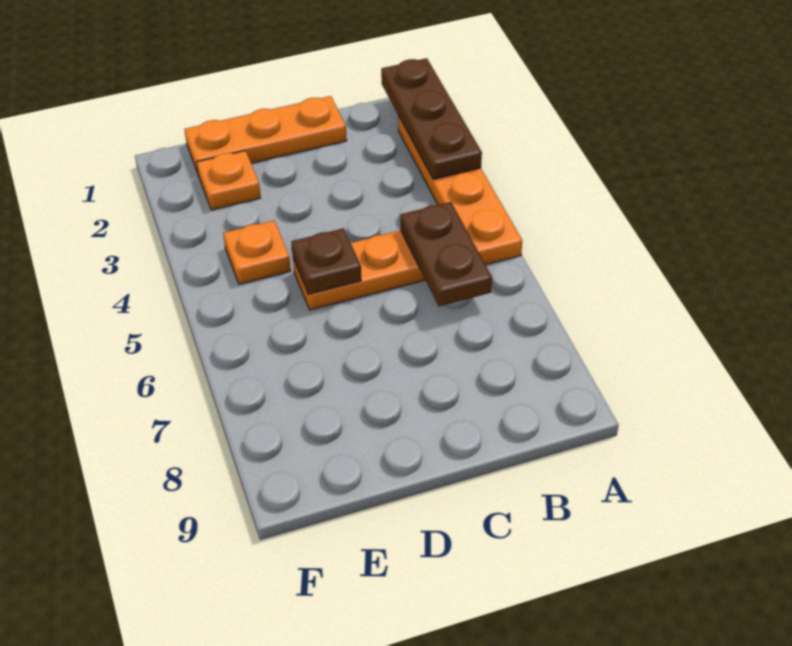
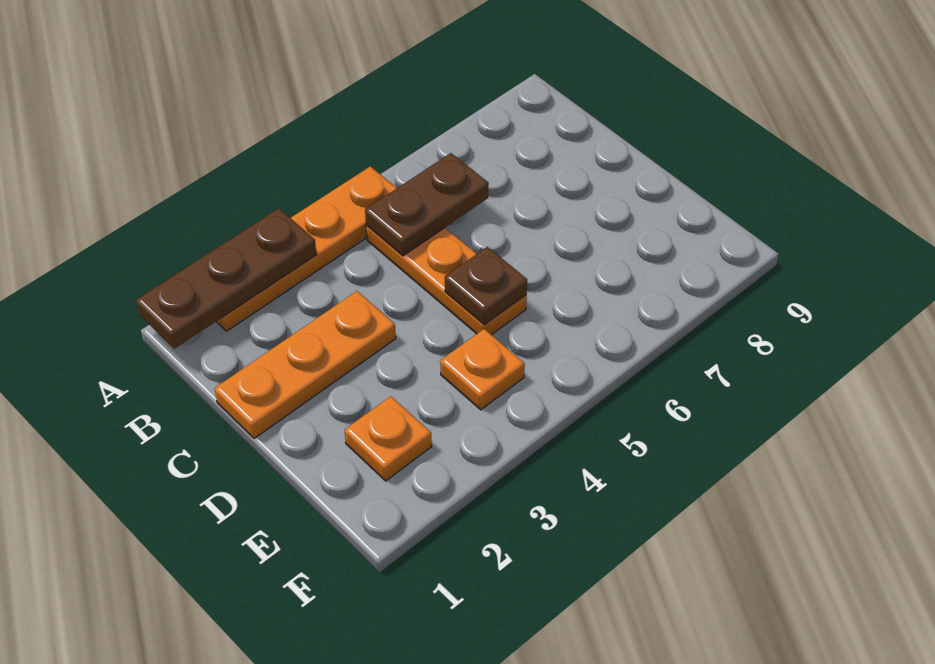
orange plate C1:E1 level 1 -> orange plate C1:C3 level 1

